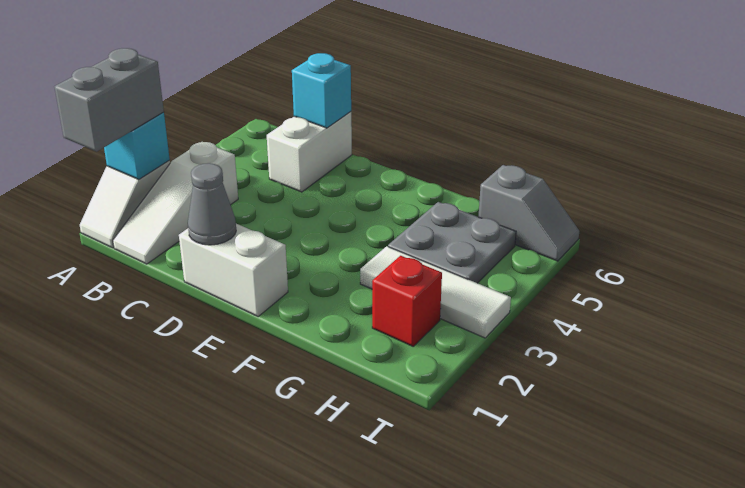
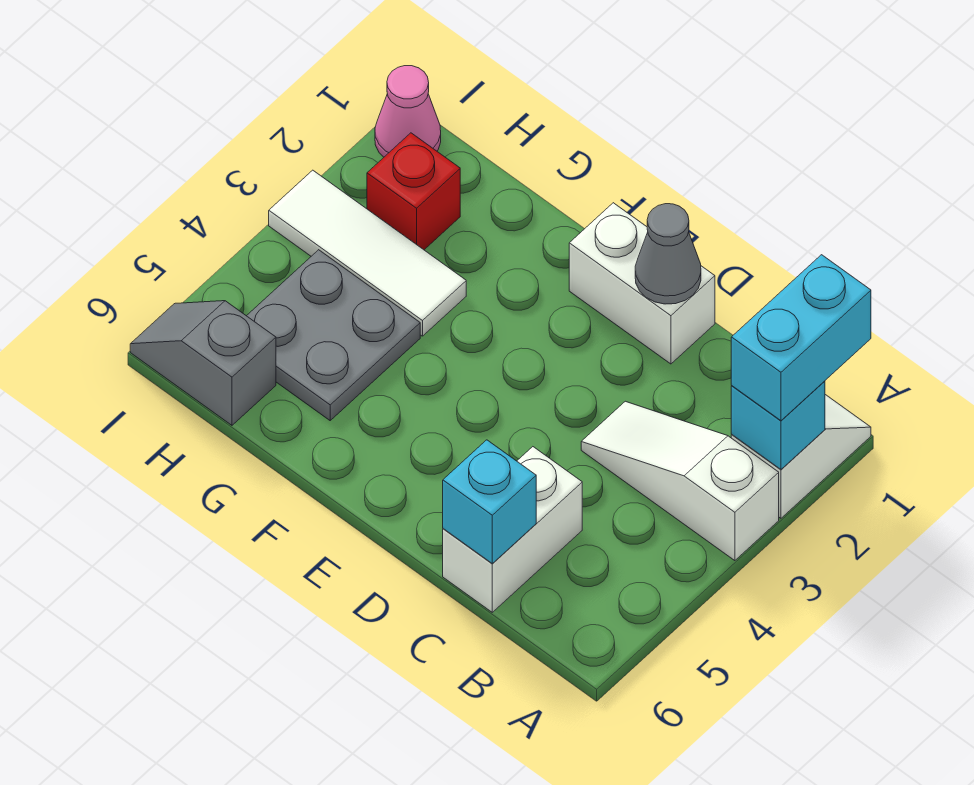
grey brick A1:A2 level 3 -> cyan brick A1:A2 level 3
white slope B1:B3 level 1 top 3 -> white slope A3:C3 level 1 top A
none -> pink cone I1 level 1

